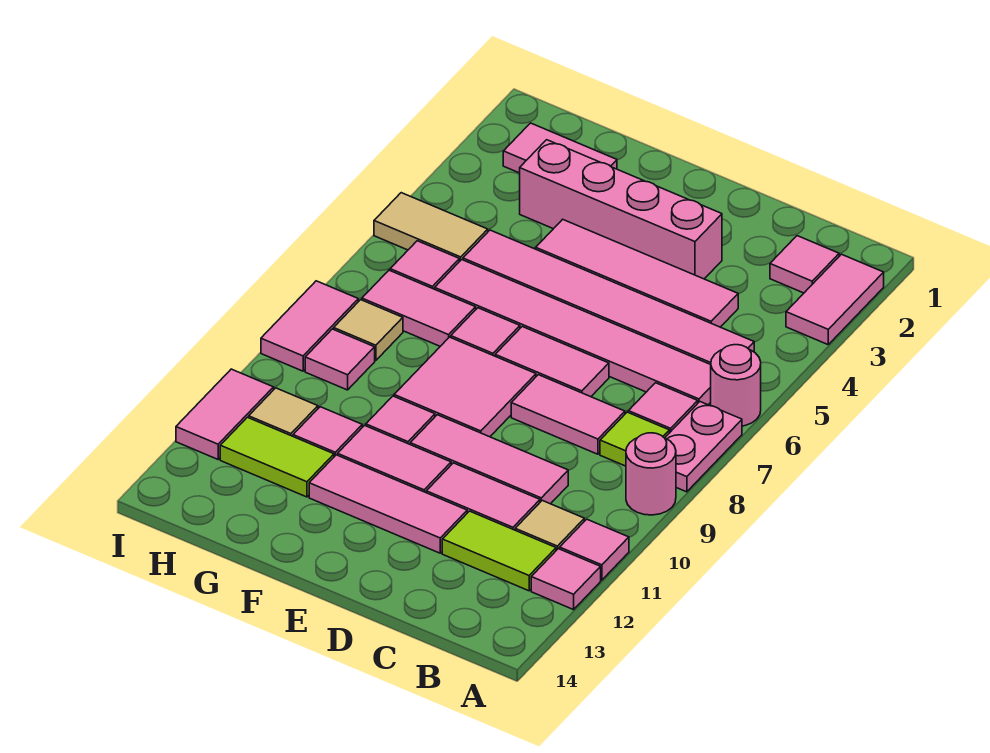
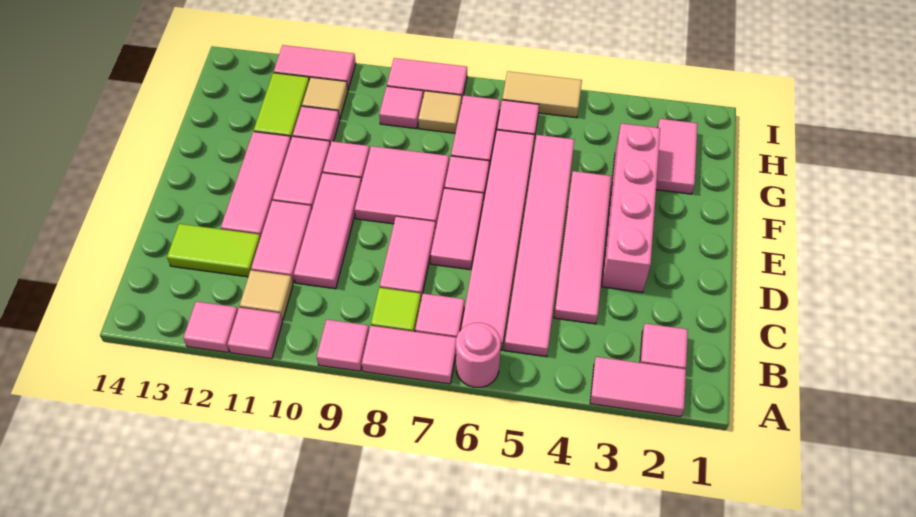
pink plate A7:A8 level 1 -> pink tile A7:A8 level 1
pink round brick A9 level 1 -> pink tile A9 level 1
lime tile B12:C12 level 1 -> lime tile C12:C13 level 1
tan tile H5:I5 level 1 -> tan tile I5:I6 level 1

